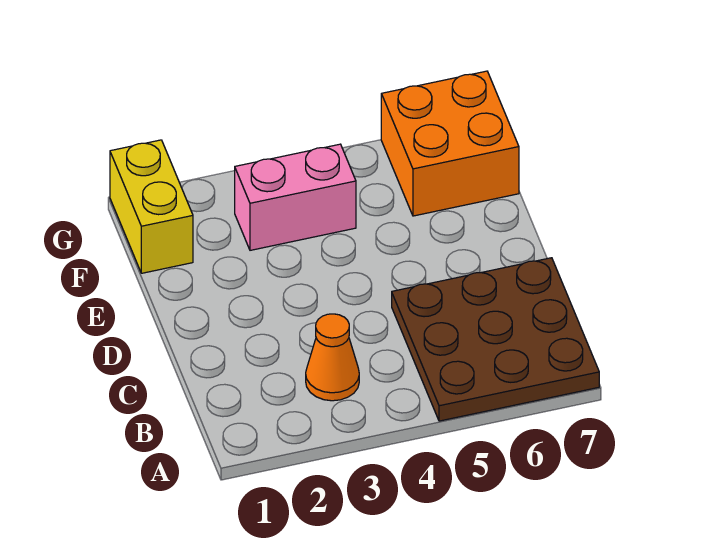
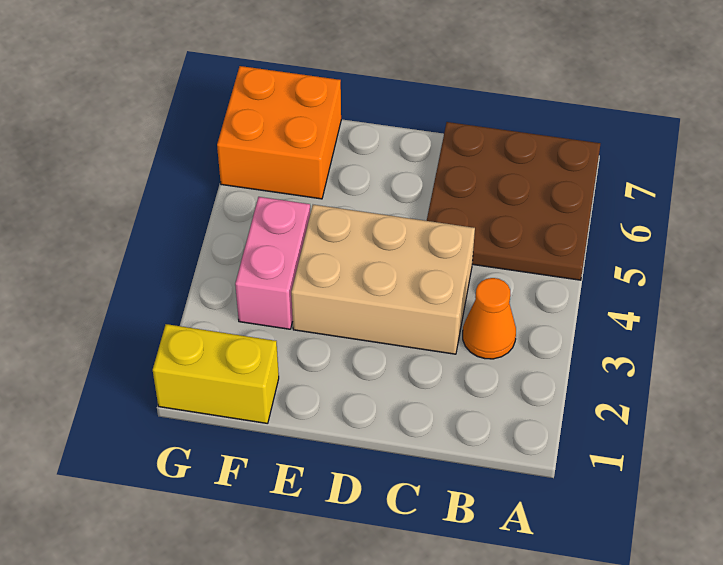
none -> tan brick C3:E4 level 1

